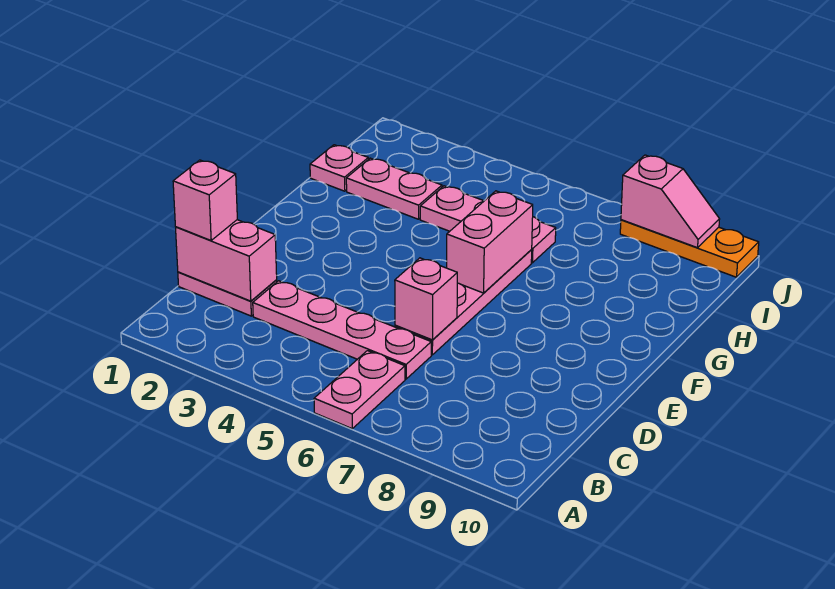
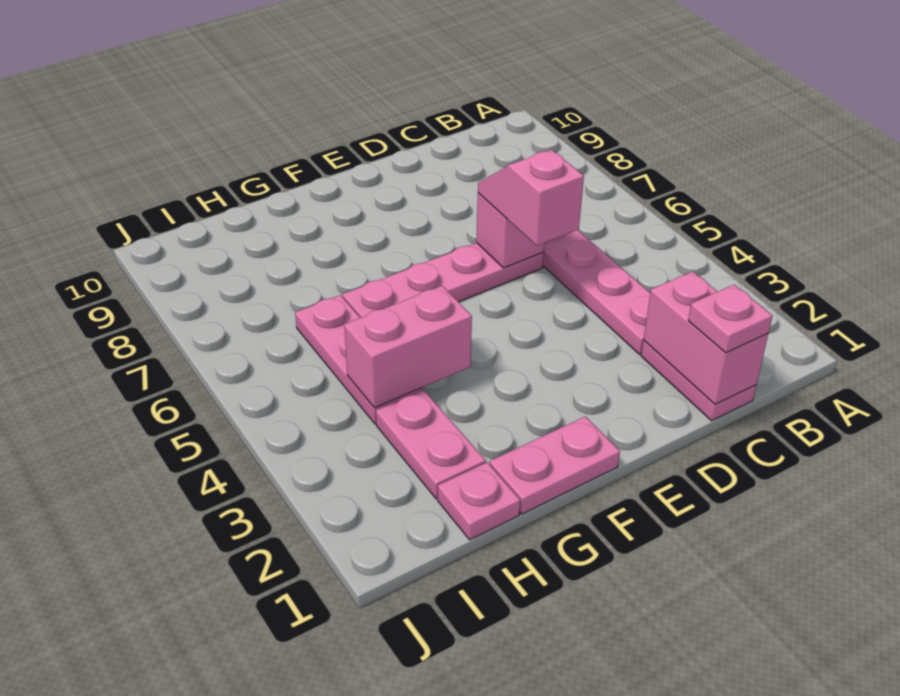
pink plate A6:B6 level 1 -> pink plate F1:G1 level 1
pink brick C1 level 3 -> pink plate C1 level 3
pink brick F6:G6 level 2 -> pink brick G4:H4 level 2
orange plate J8:J10 level 1 -> none
pink slope J8:J9 level 2 top 8 -> pink slope D5:D6 level 3 top 5

